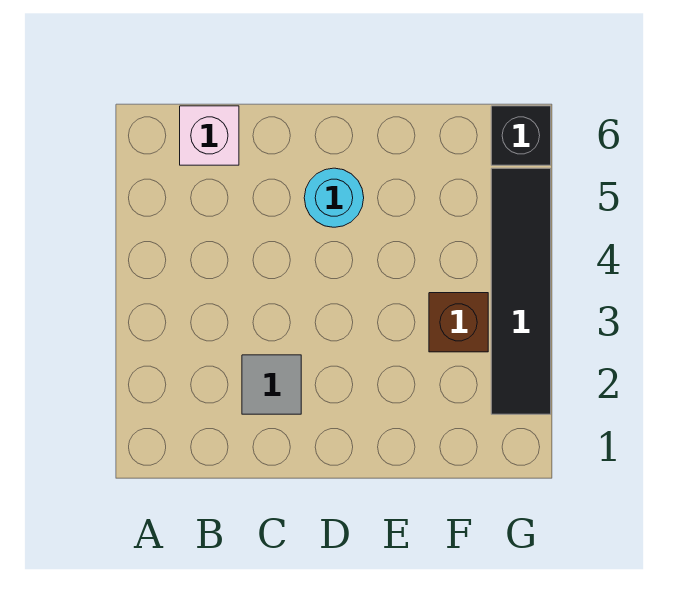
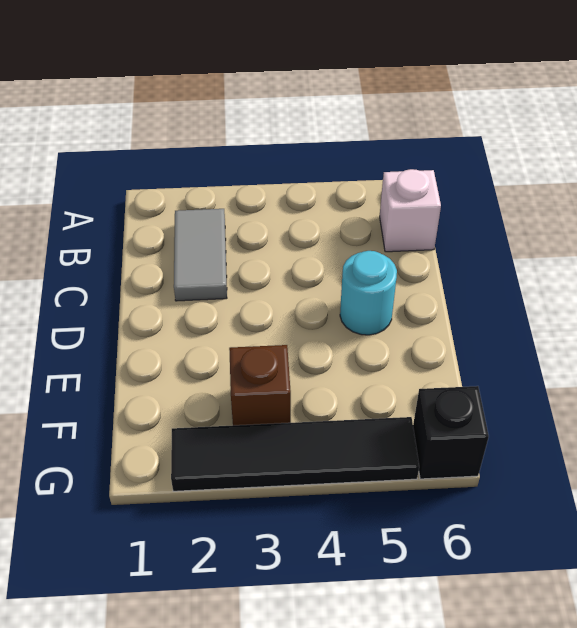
grey tile C2 level 1 -> grey tile B2:C2 level 1

